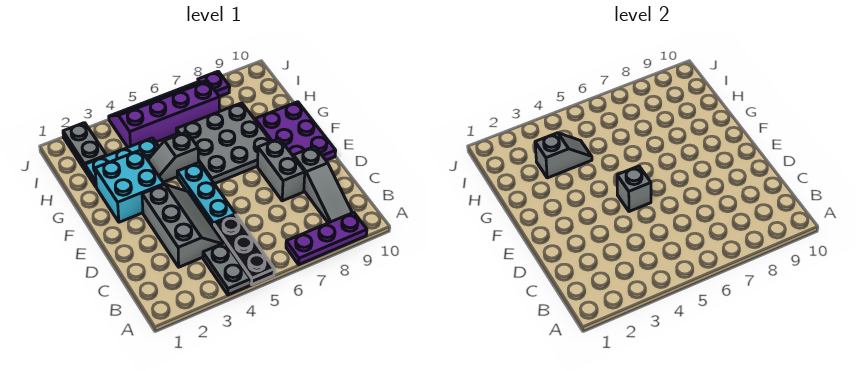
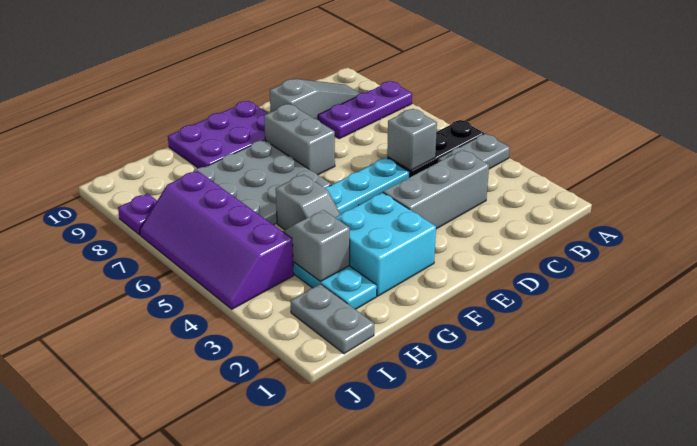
purple plate A7:A9 level 1 -> purple plate A8:C8 level 1
grey brick D8:E8 level 1 -> grey brick E7:E8 level 1
grey brick E5 level 2 -> grey brick C5 level 2
grey plate I2:J2 level 1 -> grey plate I1:I2 level 1

